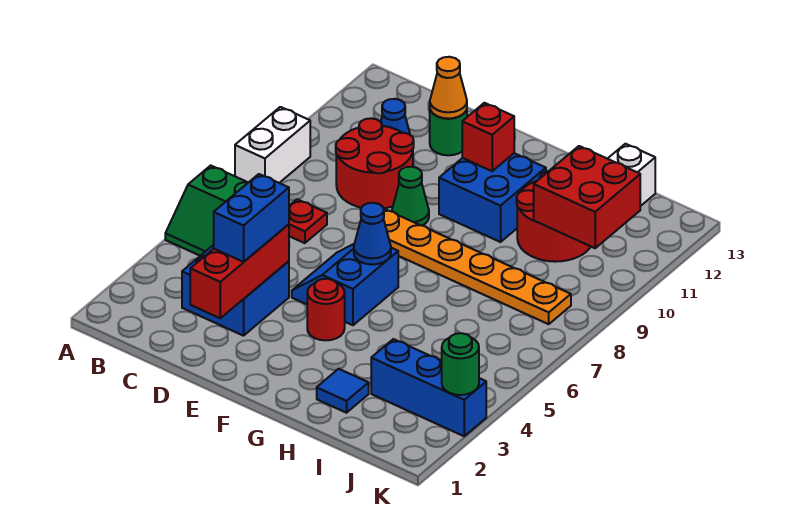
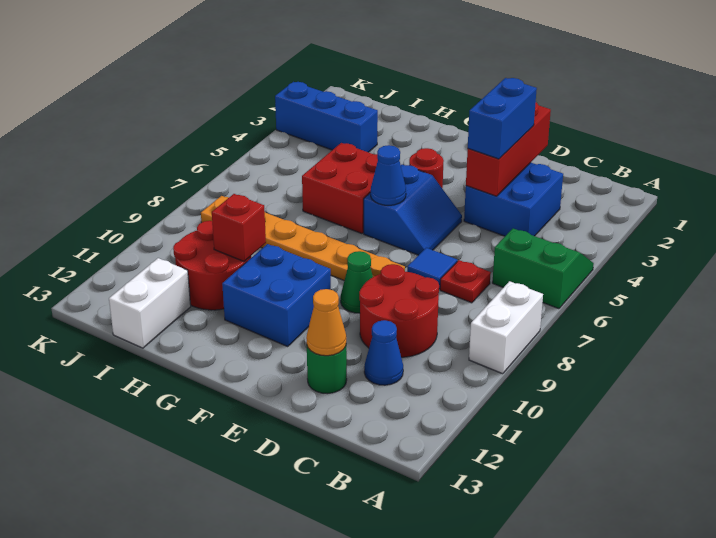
red brick F11 level 2 -> red brick H10 level 2
blue tile H2 level 1 -> blue tile D7 level 1
red brick I10:J11 level 2 -> red brick G5:H6 level 1
green round brick K3 level 2 -> none

